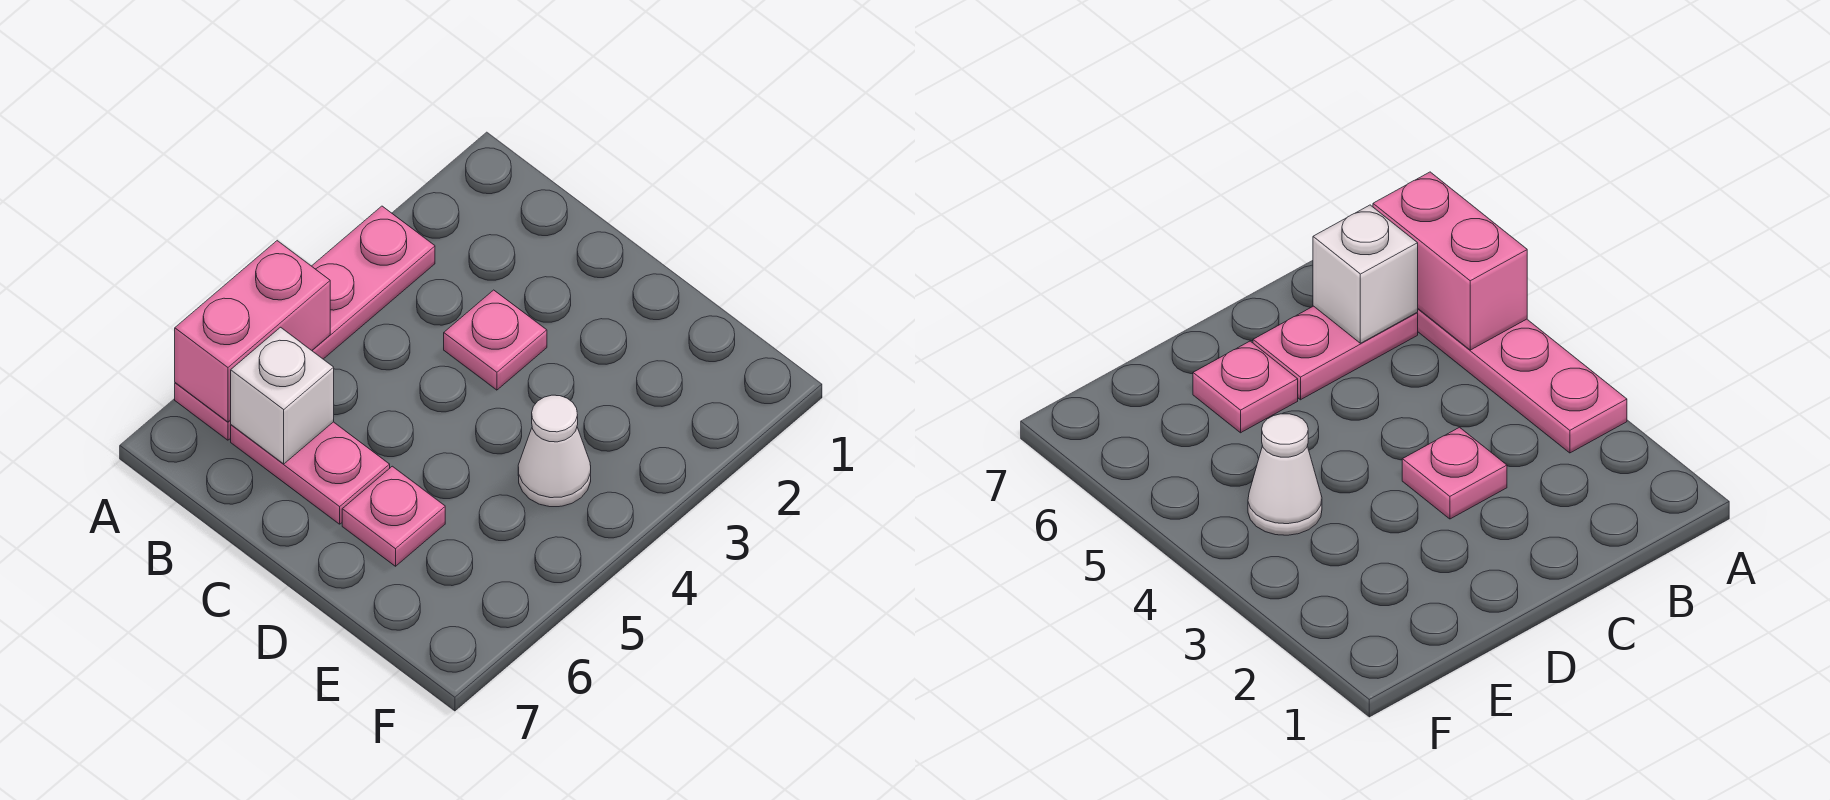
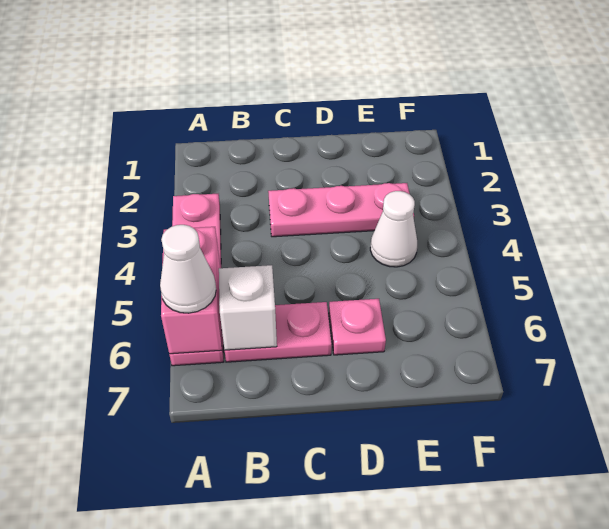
none -> white cone A6 level 3
pink plate C3 level 1 -> pink plate C3:E3 level 1

